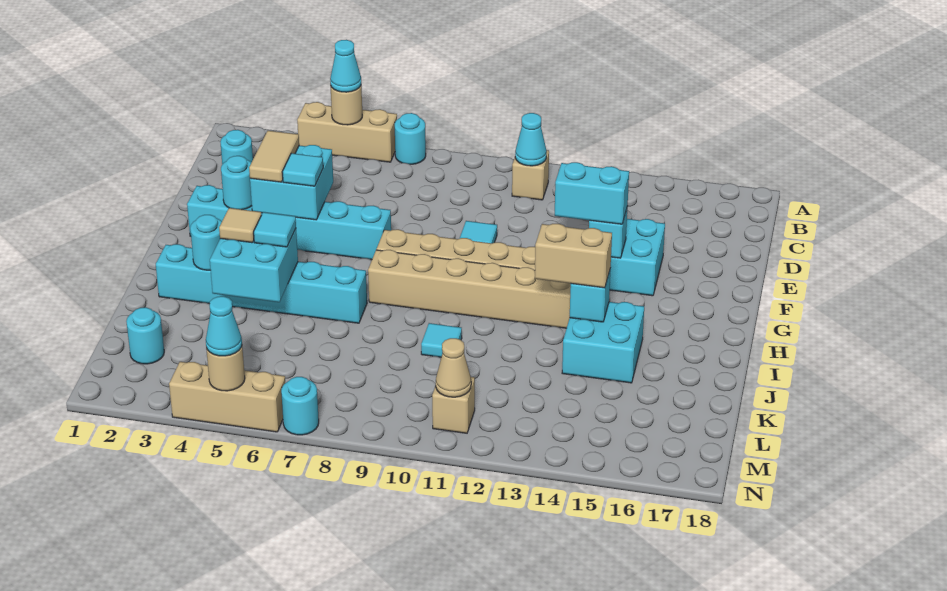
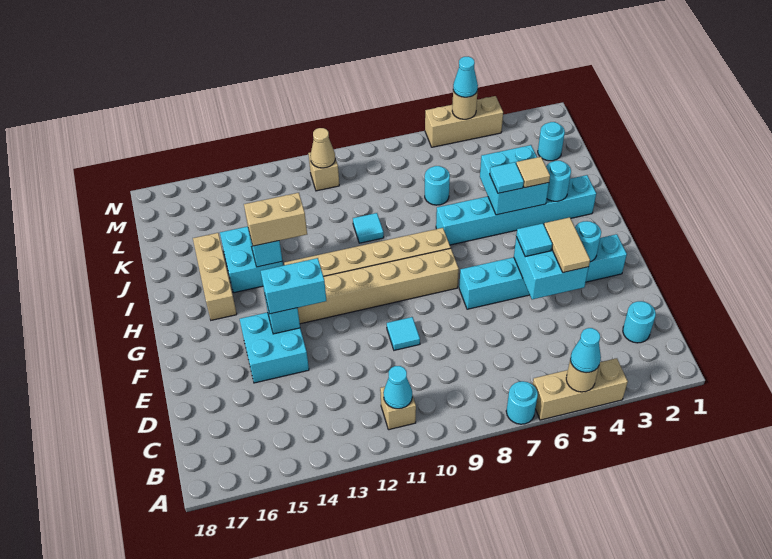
none -> tan brick H16:J16 level 1
cyan round brick N7 level 1 -> cyan round brick K7 level 1

